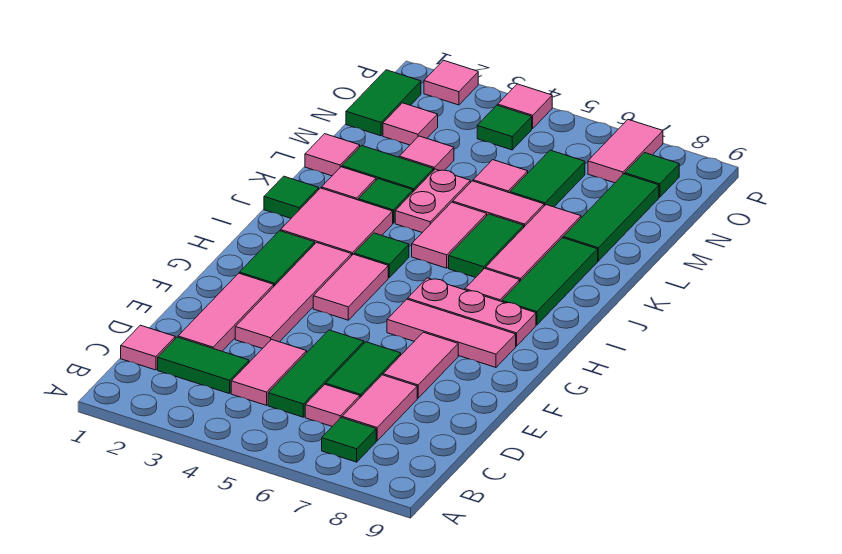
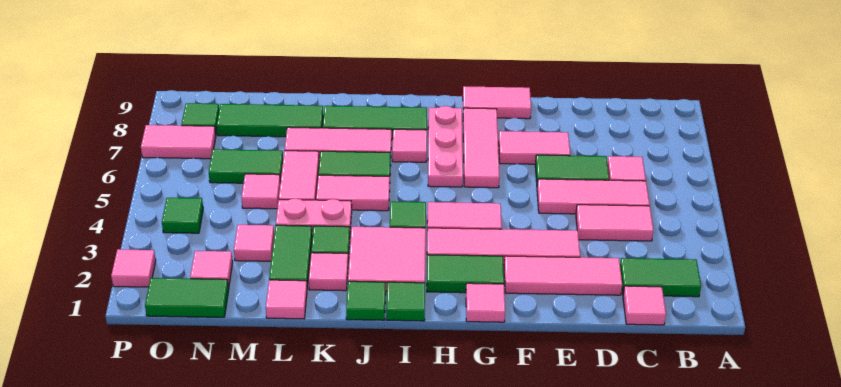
green tile B7 level 1 -> green tile I1 level 1
green tile C2:C3 level 1 -> green tile B2:C2 level 1
green tile C5:E5 level 1 -> pink tile C5:E5 level 1
pink tile C7:D7 level 1 -> pink tile F9:G9 level 1
pink tile P4 level 1 -> pink tile G1 level 1

